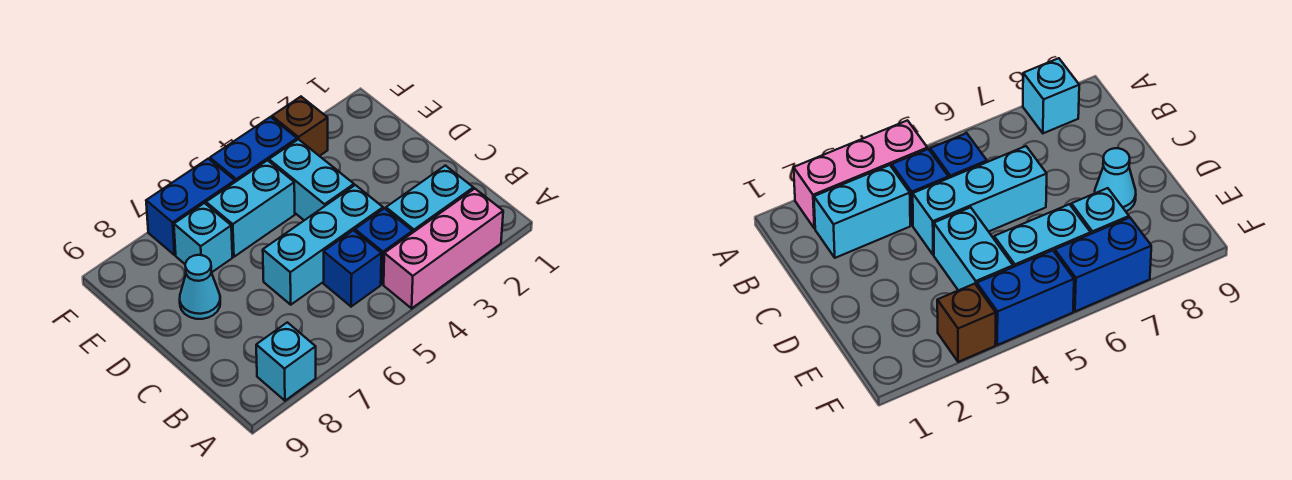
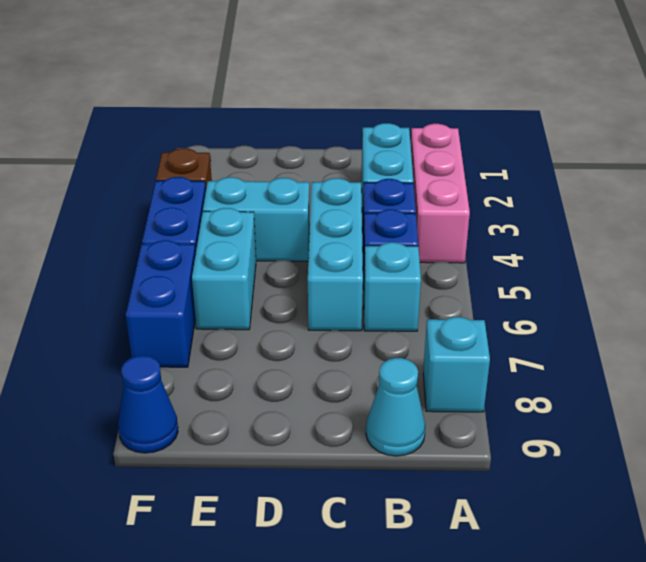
cyan cone D8 level 1 -> cyan cone B9 level 1
cyan brick E7 level 1 -> cyan brick B6 level 1
none -> blue cone F9 level 1

